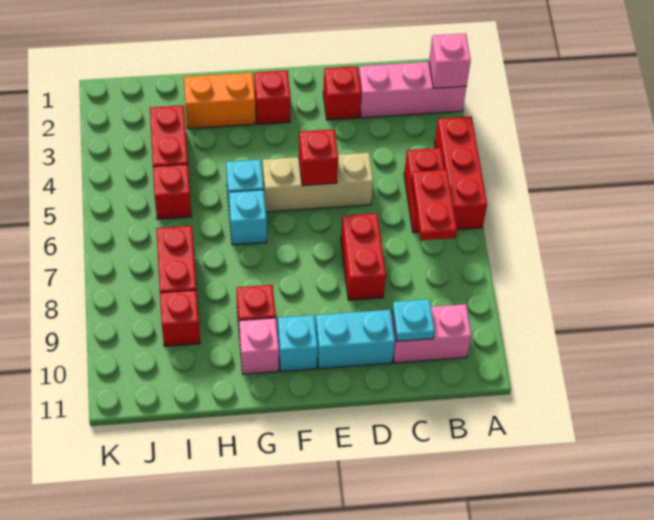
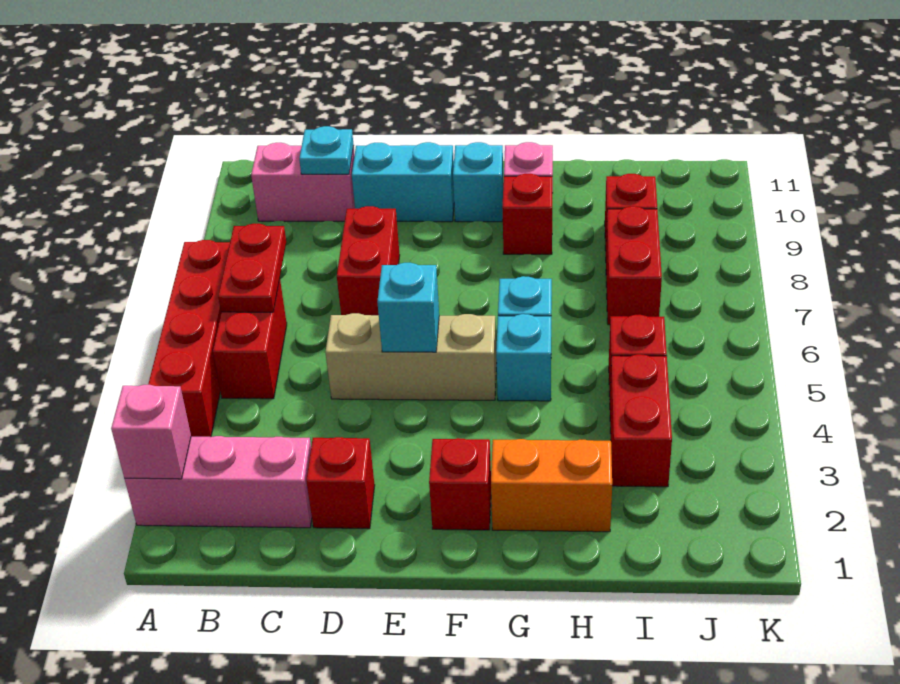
red brick A4:A6 level 1 -> red brick A4:A7 level 1
red brick E5 level 2 -> cyan brick E5 level 2

